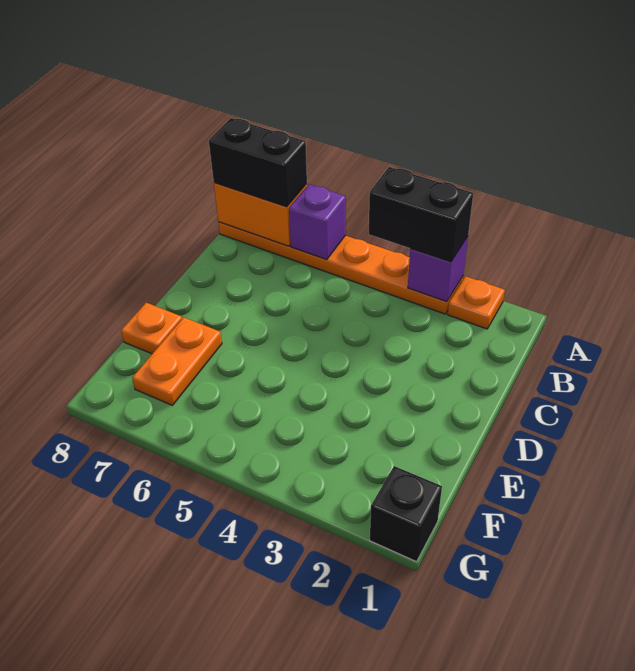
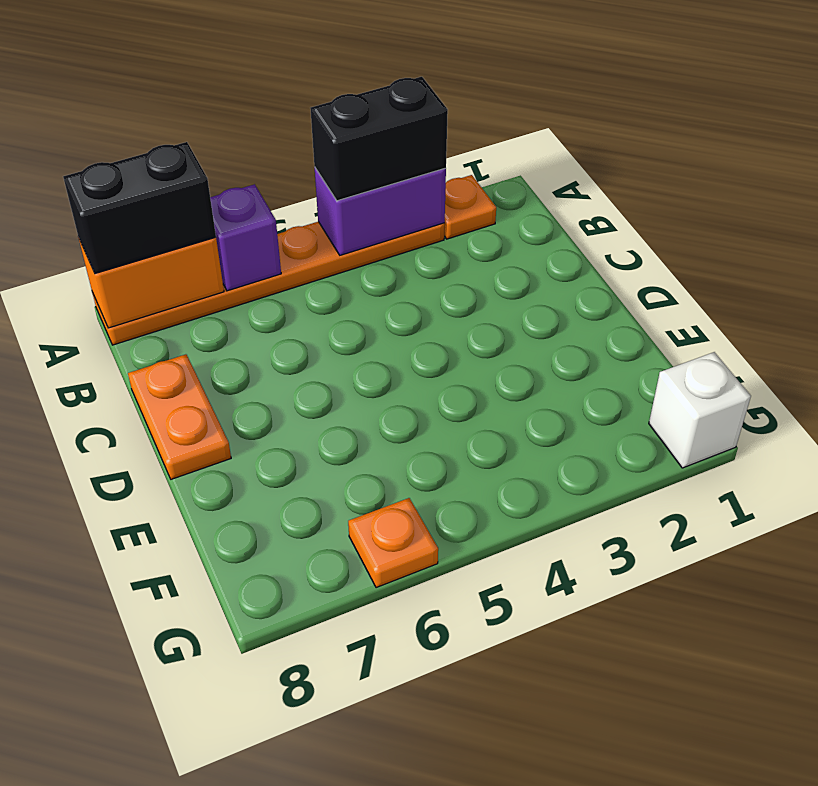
purple brick A3 level 2 -> purple brick A3:A4 level 2
orange plate E7:F7 level 1 -> orange plate C8:D8 level 1
orange plate E8 level 1 -> orange plate G6 level 1
black brick G1 level 1 -> white brick G1 level 1

